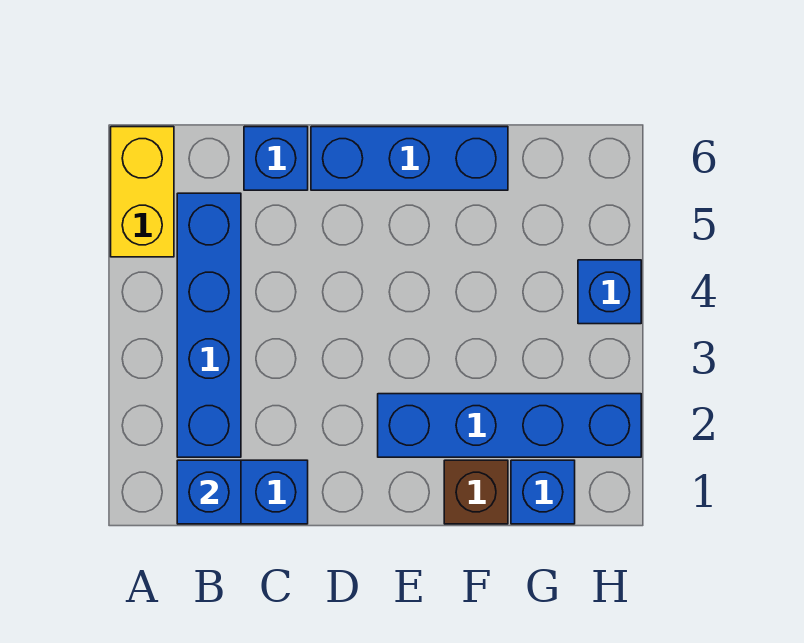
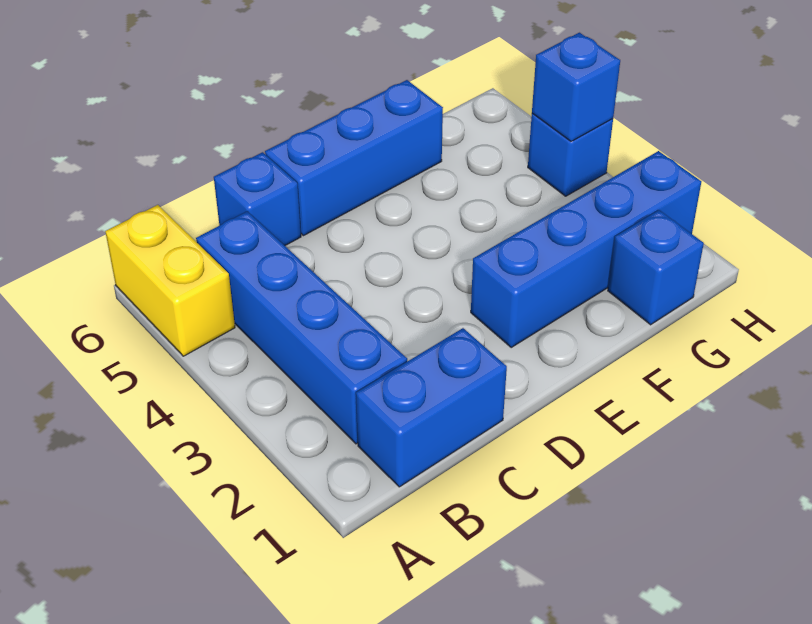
blue brick B1 level 2 -> blue brick H4 level 2
brown brick F1 level 1 -> none

